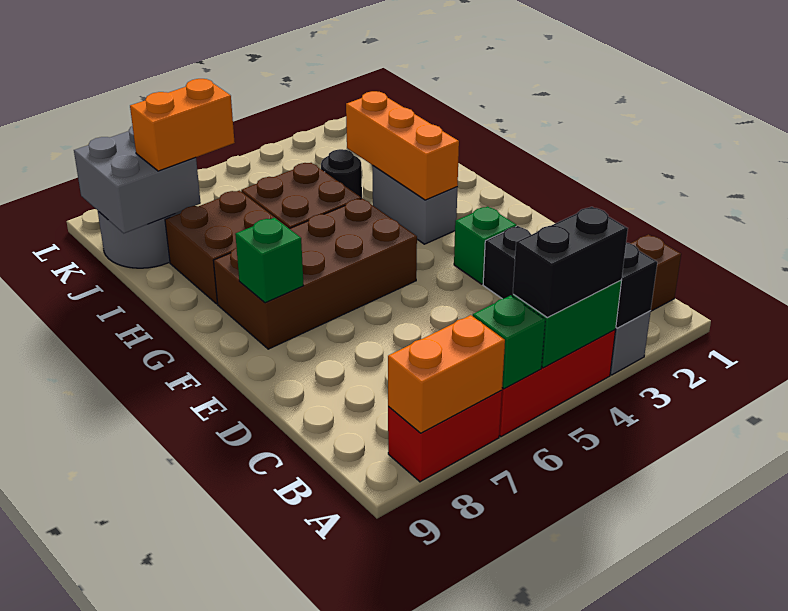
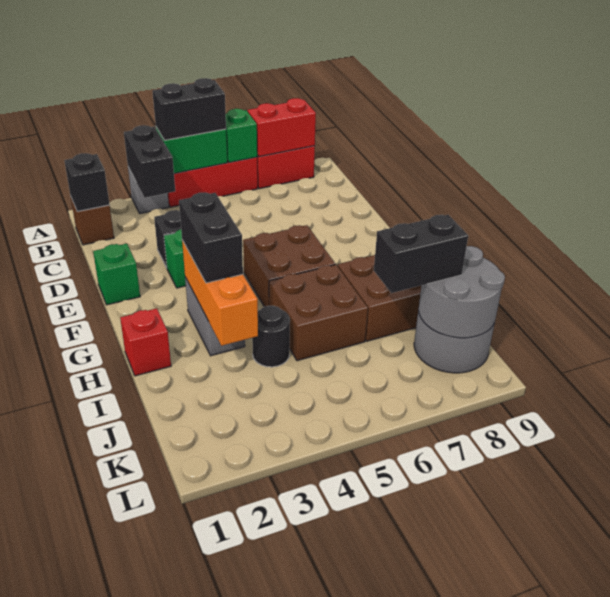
orange brick A7:A8 level 2 -> red brick A7:A8 level 2
none -> black brick B1 level 2
brown brick F5:G8 level 1 -> brown brick F5:G6 level 1
green brick F8 level 2 -> green brick E1 level 1
none -> black brick G3:H3 level 3
none -> red brick H1 level 1
orange brick J7:J8 level 3 -> black brick J7:J8 level 3
grey brick J8:K9 level 2 -> grey round brick J8:K9 level 2

